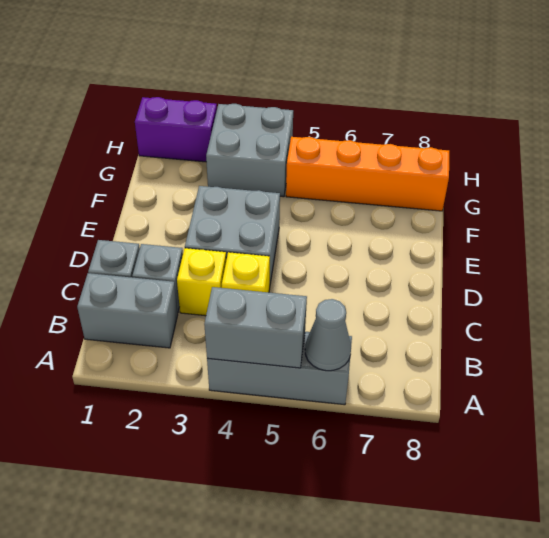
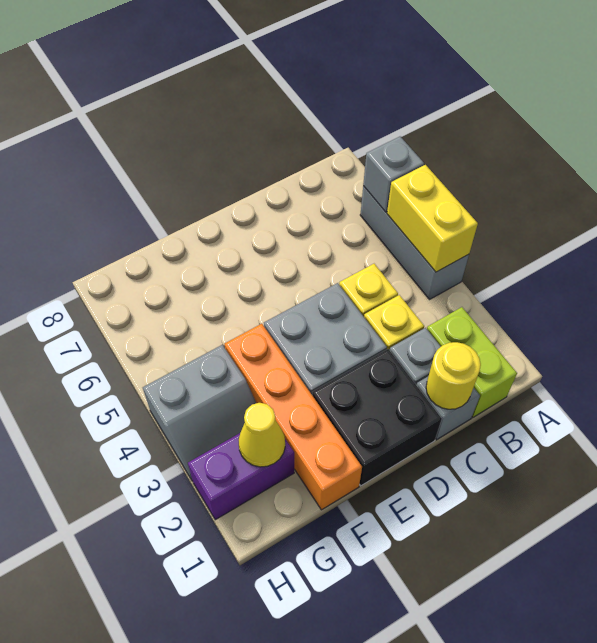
grey brick A4:A5 level 2 -> yellow brick A4:A5 level 2
grey cone A6 level 2 -> grey brick A6 level 2
grey brick B1:B2 level 1 -> lime brick B1:B2 level 1
none -> yellow round brick C1 level 2
none -> black brick D1:E2 level 1
none -> yellow cone G2 level 2
grey brick G3:H4 level 1 -> grey slope G3:H4 level 1 top 4
orange brick G5:G8 level 1 -> orange brick F1:F4 level 1
purple brick H1:H2 level 1 -> purple brick G2:H2 level 1

